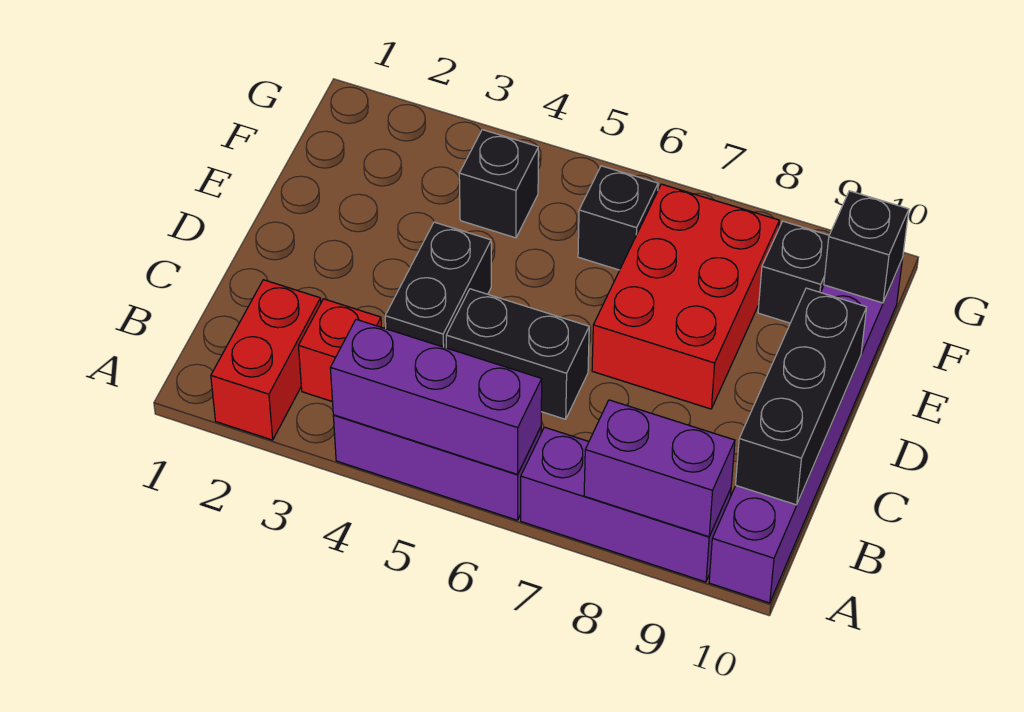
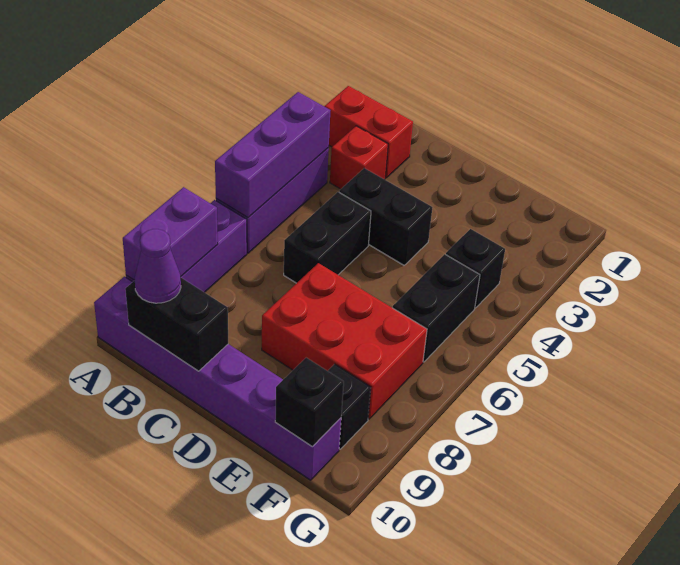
black brick B10:D10 level 2 -> black brick B10:C10 level 2
none -> purple cone B10 level 3
black brick F6 level 1 -> black brick F5:F6 level 1

